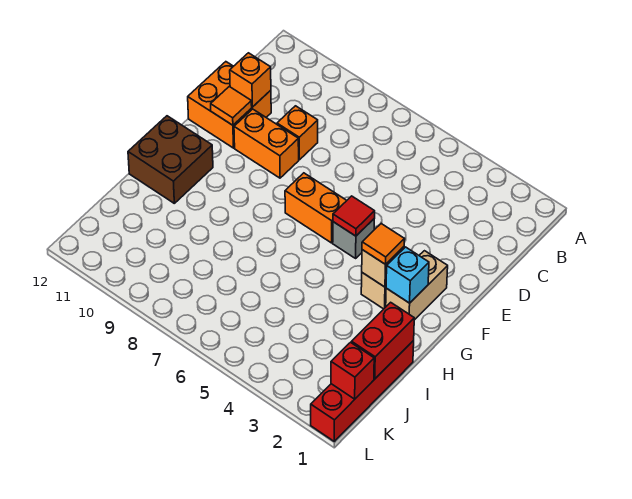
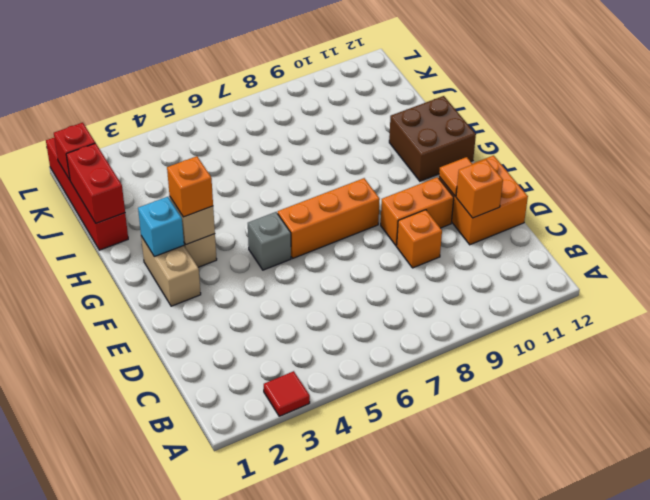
red tile F5 level 2 -> red tile A3 level 1
orange brick F6:F7 level 1 -> orange brick F6:F8 level 1
orange tile G3 level 3 -> orange brick G3 level 3

